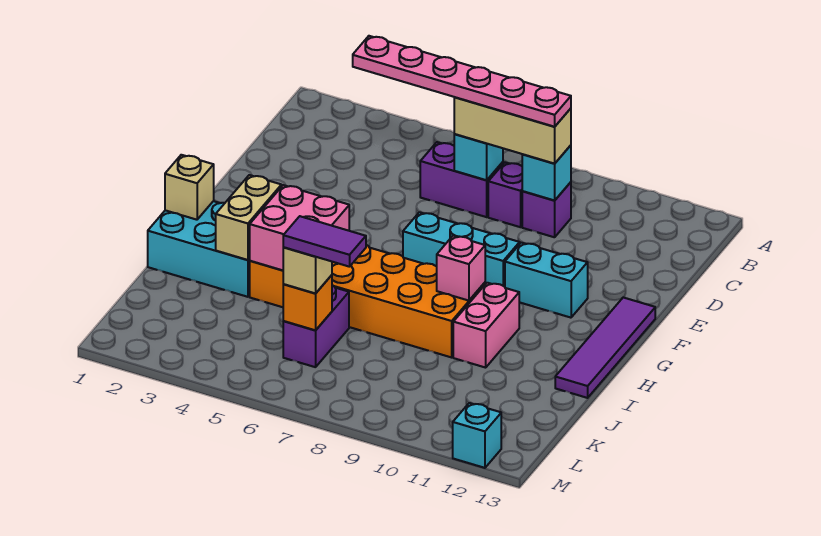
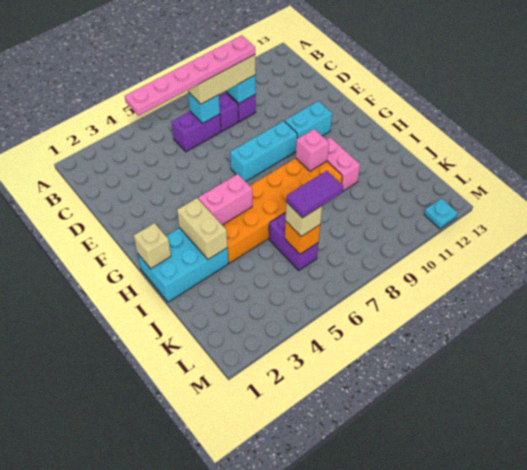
purple tile F13:I13 level 1 -> none
pink brick H4:I5 level 2 -> pink brick H4:H5 level 2
cyan brick M12 level 1 -> cyan plate M12 level 1

